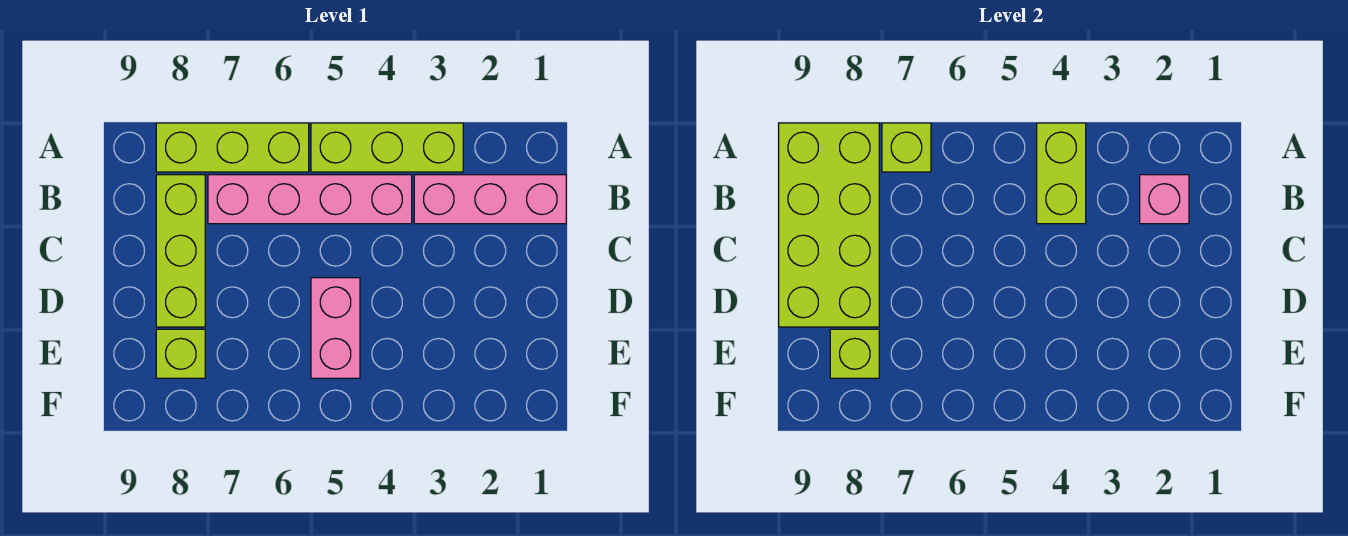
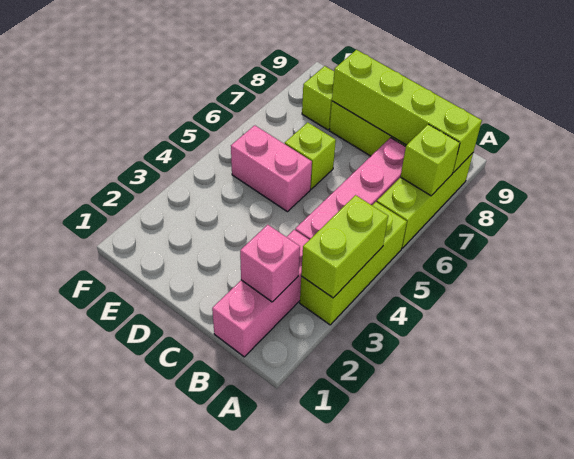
lime brick A4:B4 level 2 -> lime brick A3:A4 level 2
lime brick A8:D9 level 2 -> lime brick A8:D8 level 2
lime brick E8 level 2 -> lime brick D6 level 1

